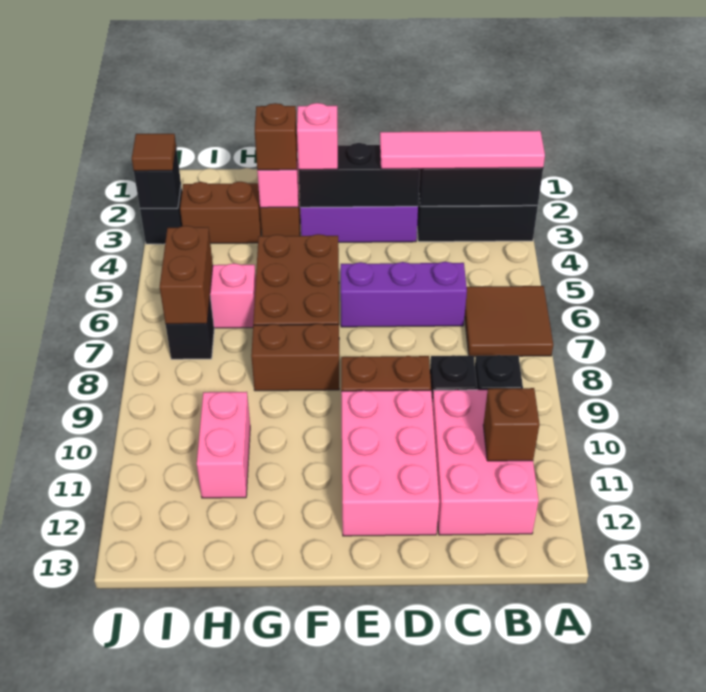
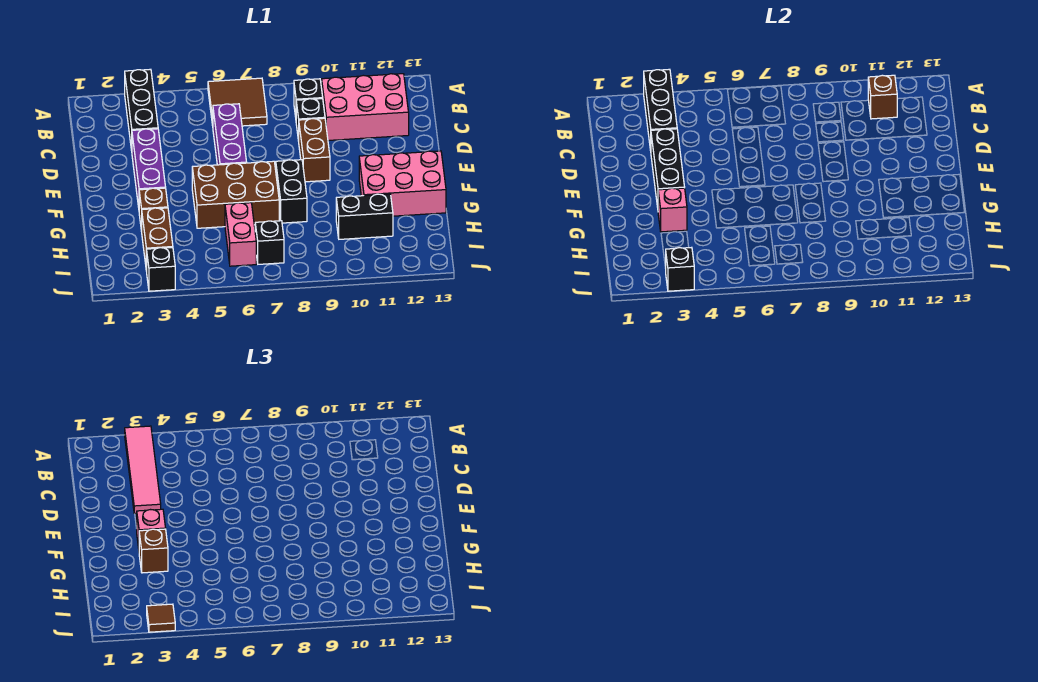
pink brick D10:E12 level 1 -> pink brick F11:G13 level 1
brown brick F8:G8 level 1 -> black brick F8:G8 level 1
pink brick H10:H11 level 1 -> black brick H10:H11 level 1
brown brick I6:I7 level 2 -> none

